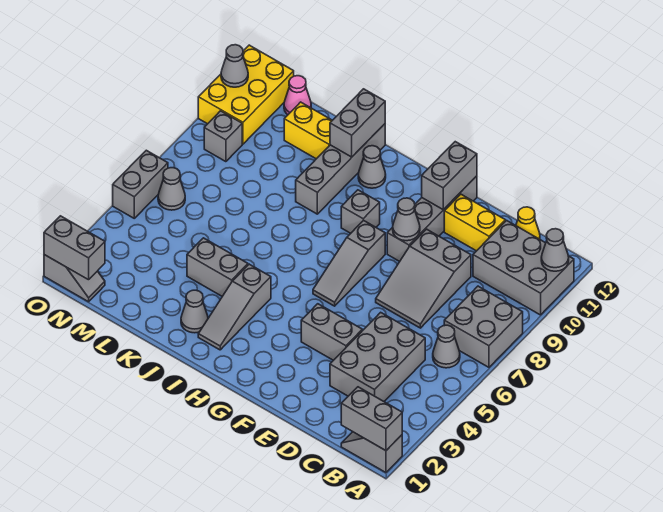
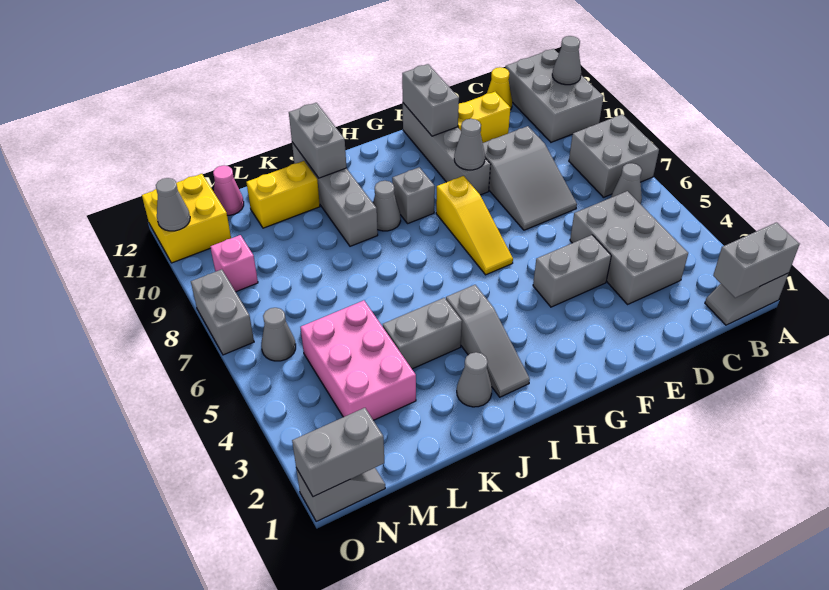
grey brick A10:C11 level 1 -> grey brick A10:B12 level 1
grey slope G6:G8 level 1 top 8 -> yellow slope G6:G8 level 1 top 8
grey cone I11 level 1 -> grey cone I9 level 1
none -> pink brick L3:M5 level 1
grey brick N9 level 1 -> pink brick N9 level 1
yellow brick N10:O12 level 1 -> yellow brick N11:O12 level 1
grey brick O5:O6 level 1 -> grey brick O7:O8 level 1

